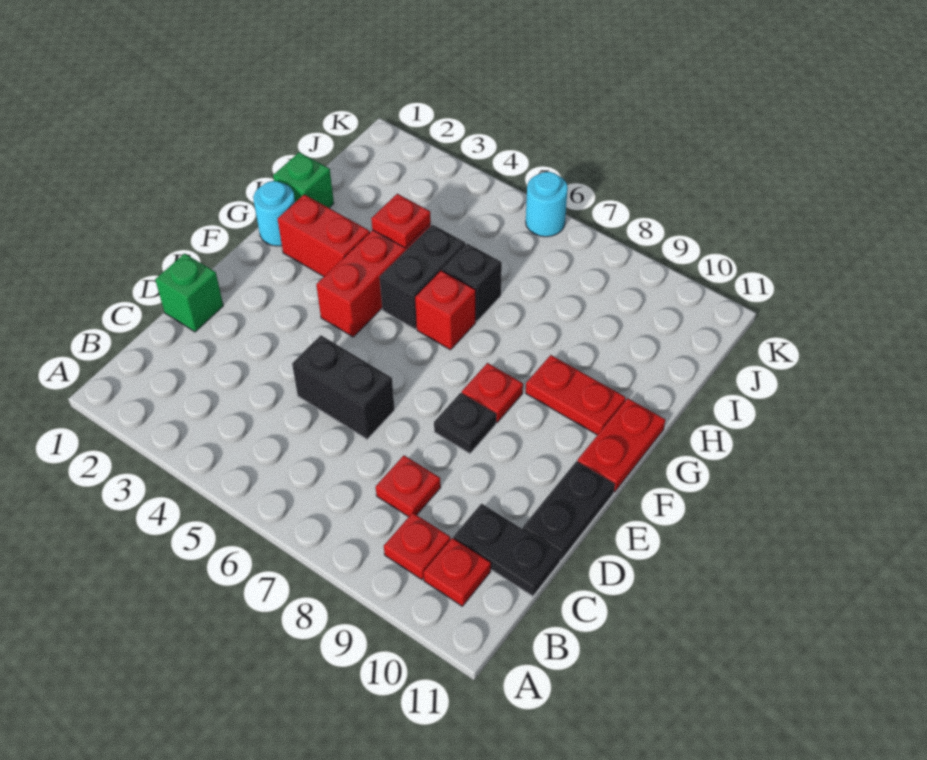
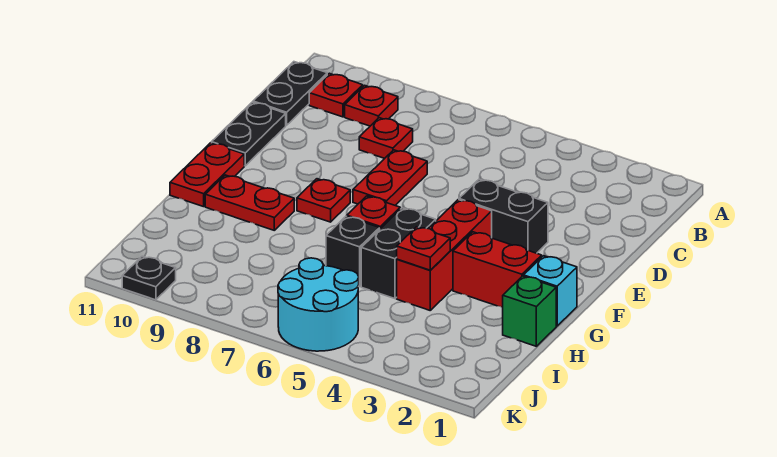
black plate C10:C11 level 1 -> black plate B11:C11 level 1
green brick D1 level 1 -> none
black brick D5:D6 level 1 -> black brick E3:E4 level 1
none -> red plate D7:E7 level 1
black plate E8 level 1 -> black plate K10 level 1
cyan round brick G1 level 1 -> cyan brick G1 level 1
cyan round brick K6 level 1 -> cyan round brick J5:K6 level 1

